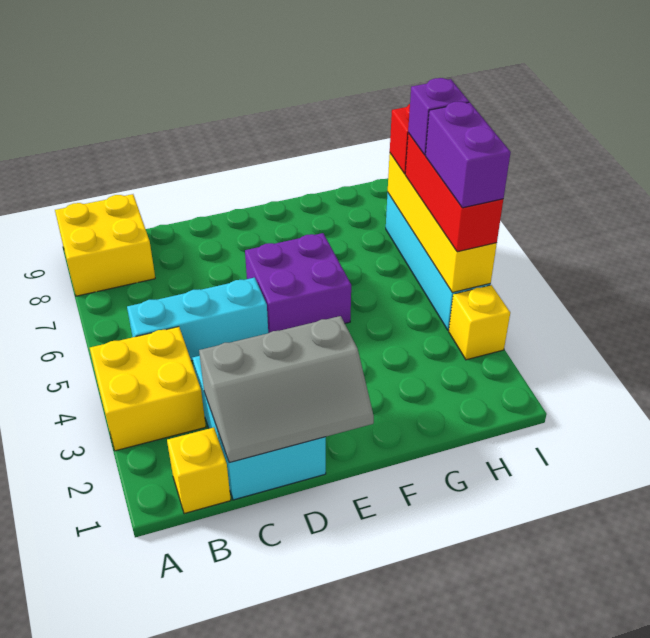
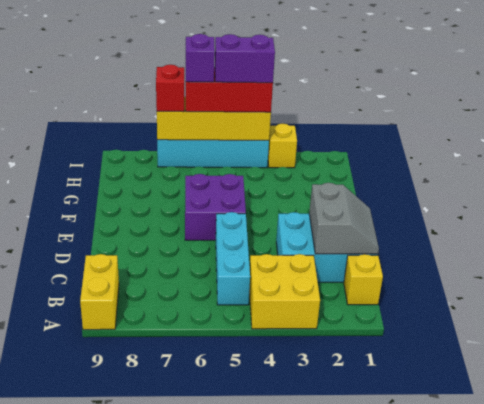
yellow brick A8:B9 level 1 -> yellow brick A9:B9 level 1
grey slope C1:E2 level 2 top 2 -> grey slope C1:D2 level 2 top 2

